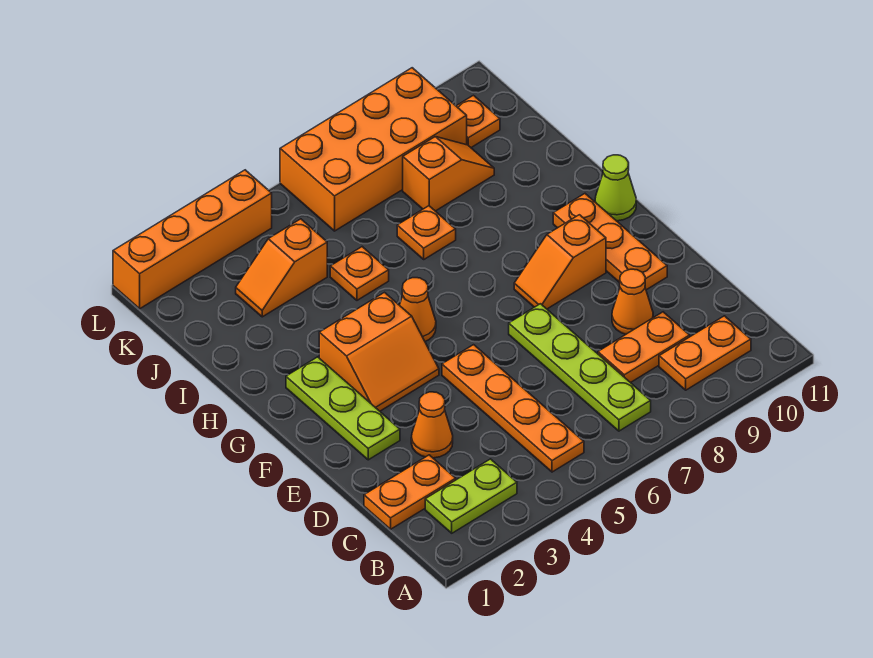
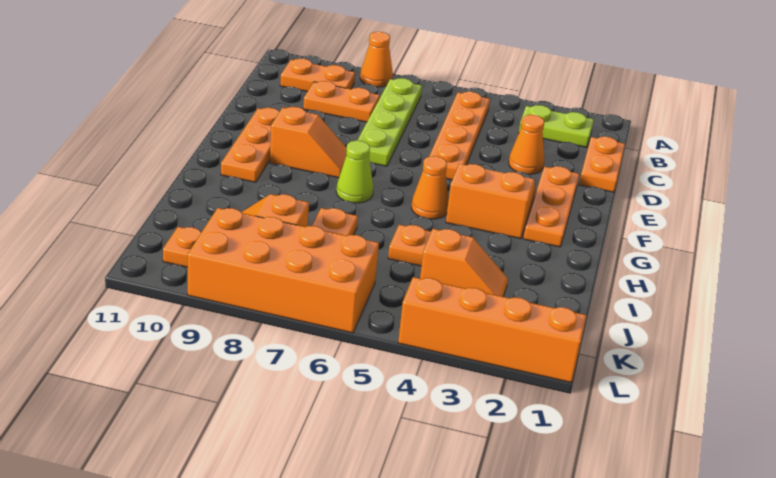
orange plate C1:C2 level 1 -> orange plate C1:D1 level 1
orange cone D9 level 1 -> orange cone A8 level 1
lime plate E2:G2 level 1 -> orange plate E2:G2 level 1
lime cone G11 level 1 -> lime cone G7 level 1

